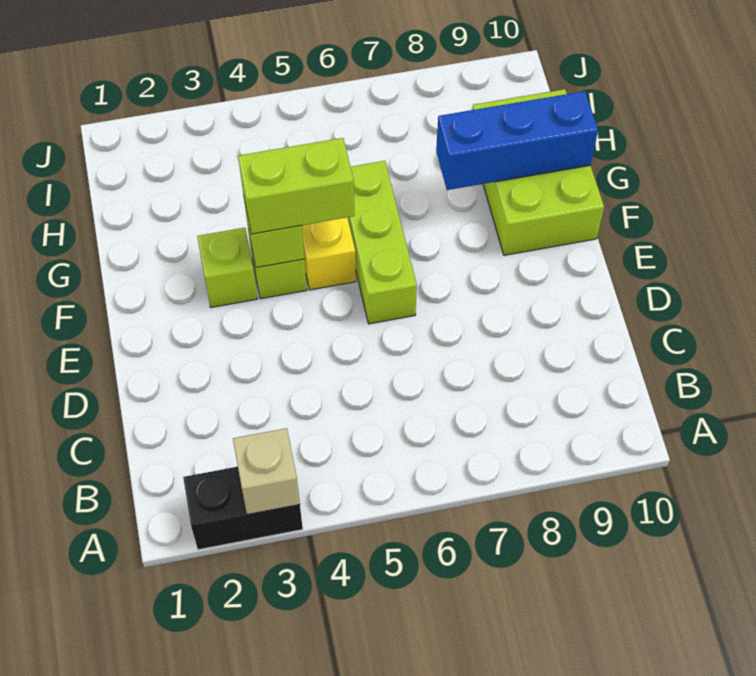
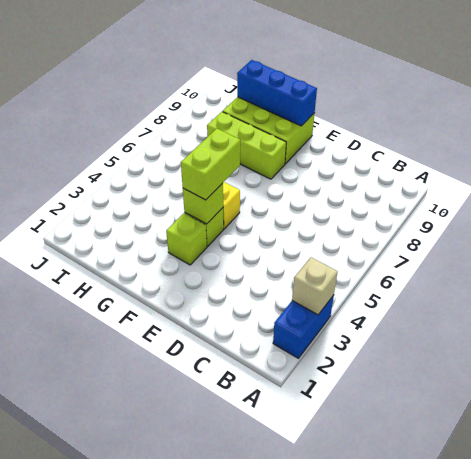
black brick A2:A3 level 1 -> blue brick A2:A3 level 1
lime brick E6:G6 level 1 -> lime brick F8:H8 level 1
blue brick G8:G10 level 2 -> blue brick F10:H10 level 2

